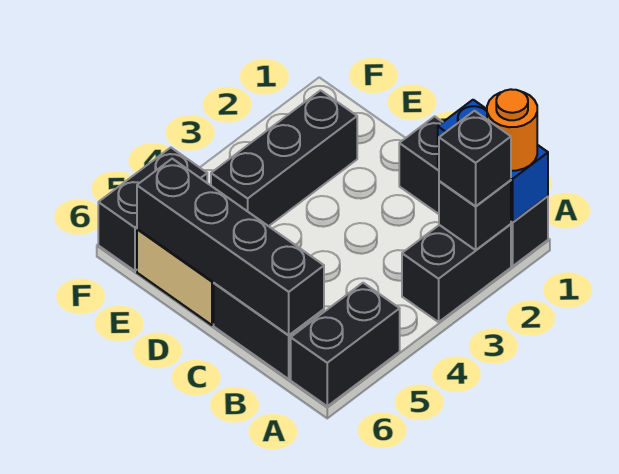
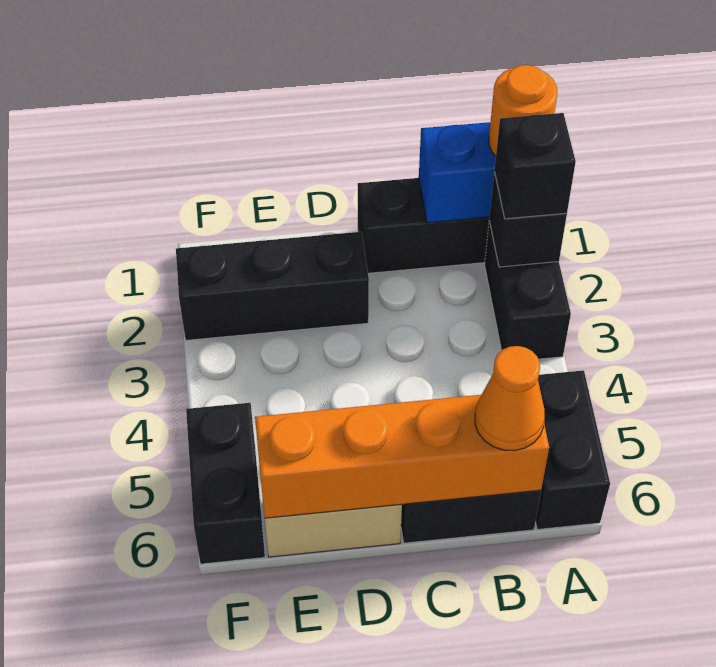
black brick B6:E6 level 2 -> orange brick B6:E6 level 2
none -> orange cone B6 level 3
black brick E2:E4 level 1 -> black brick D2:F2 level 1

